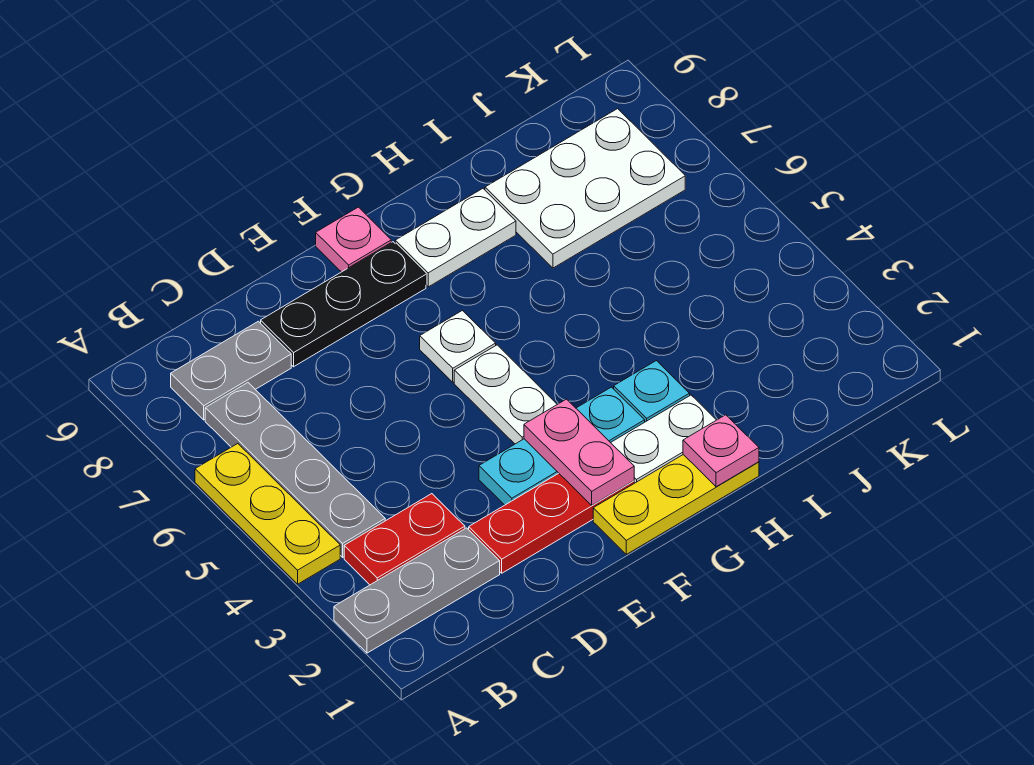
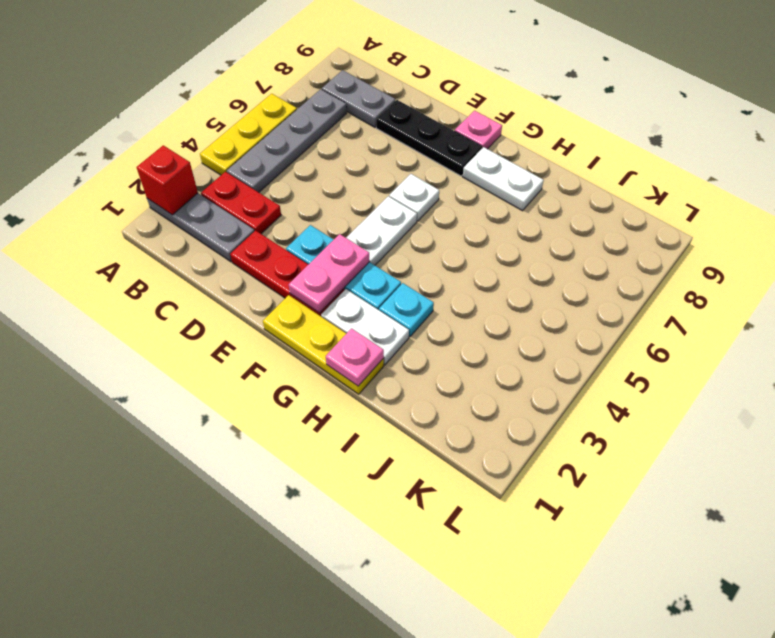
none -> red brick A2 level 2
white plate I7:K8 level 1 -> none

